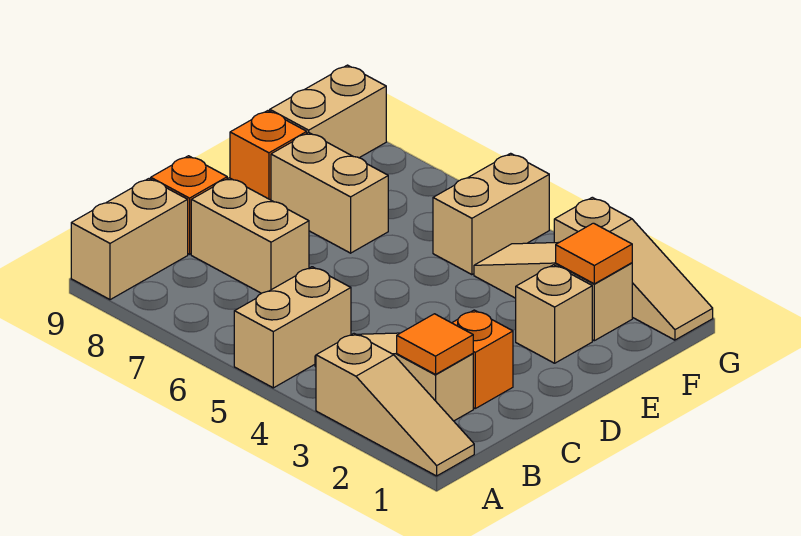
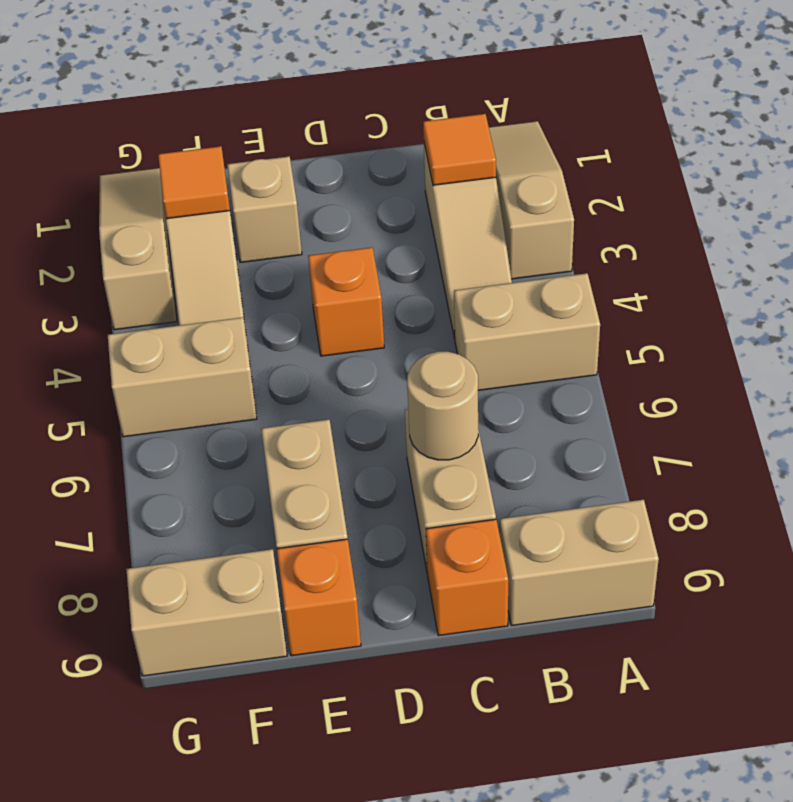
orange brick C2 level 1 -> orange brick D4 level 1
none -> tan round brick C7 level 2

